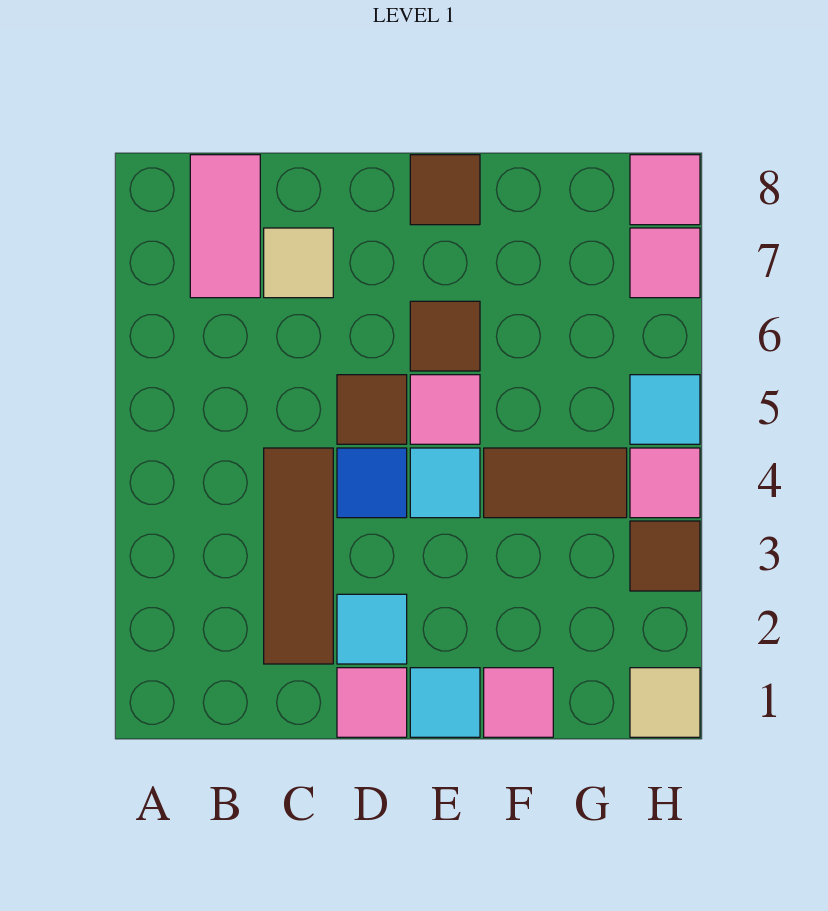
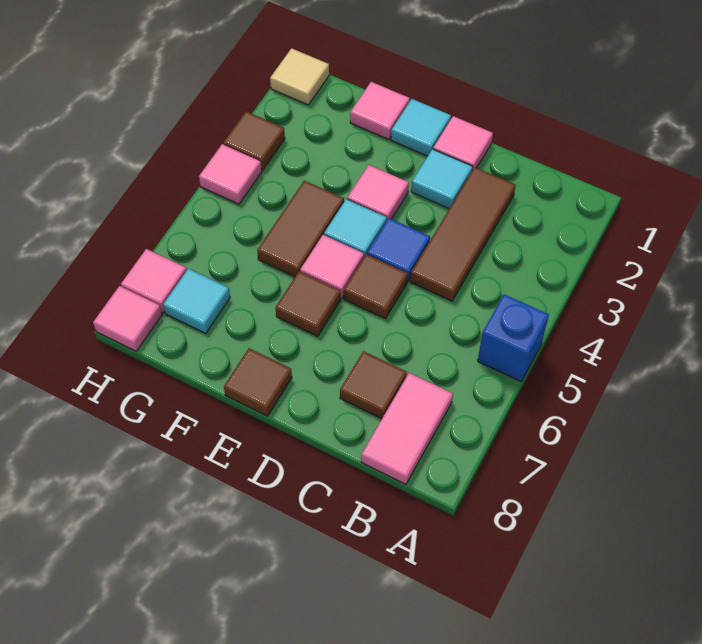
none -> blue brick A5 level 1
tan tile C7 level 1 -> brown tile C7 level 1
none -> pink tile E3 level 1
brown tile F4:G4 level 1 -> brown tile F4:F5 level 1
cyan tile H5 level 1 -> cyan tile G7 level 1

